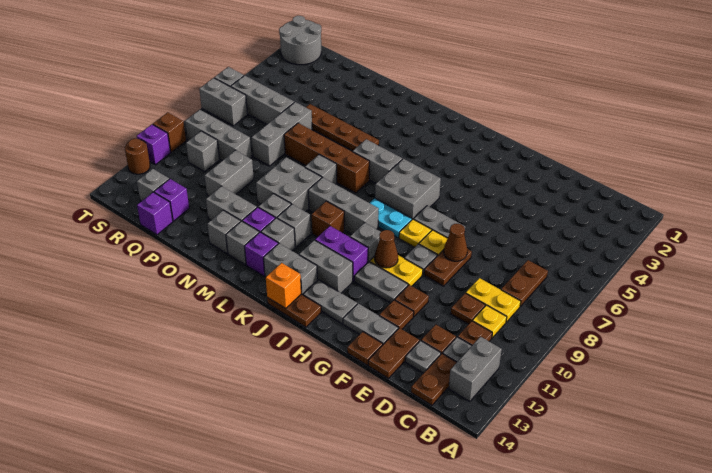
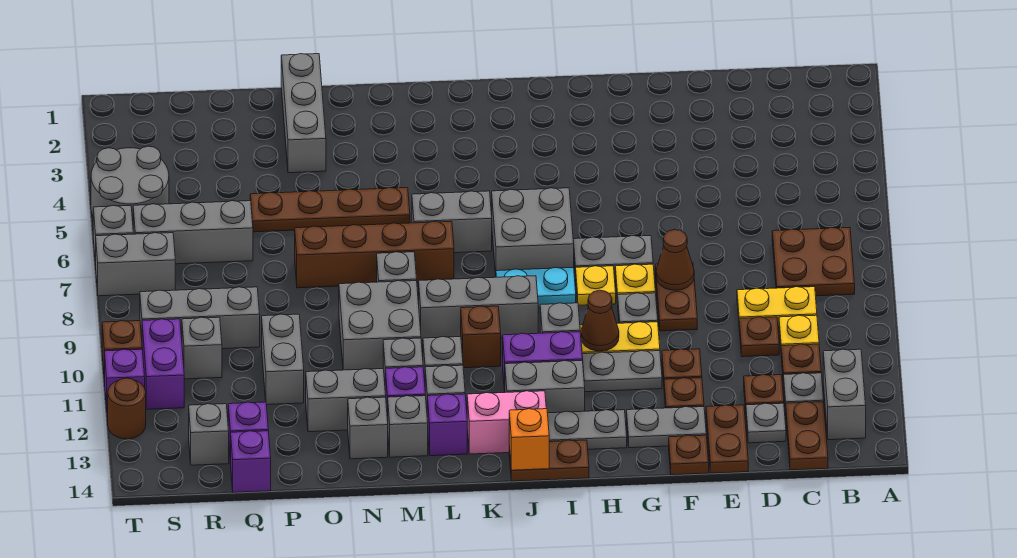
brown plate C7:C8 level 1 -> brown plate B7:C8 level 1
grey brick J13:K13 level 1 -> pink brick J13:K13 level 1
grey brick P6:P8 level 1 -> grey brick O1:O3 level 1
grey round brick S1:T2 level 1 -> grey round brick S4:T5 level 1
none -> purple brick S10:S11 level 1

